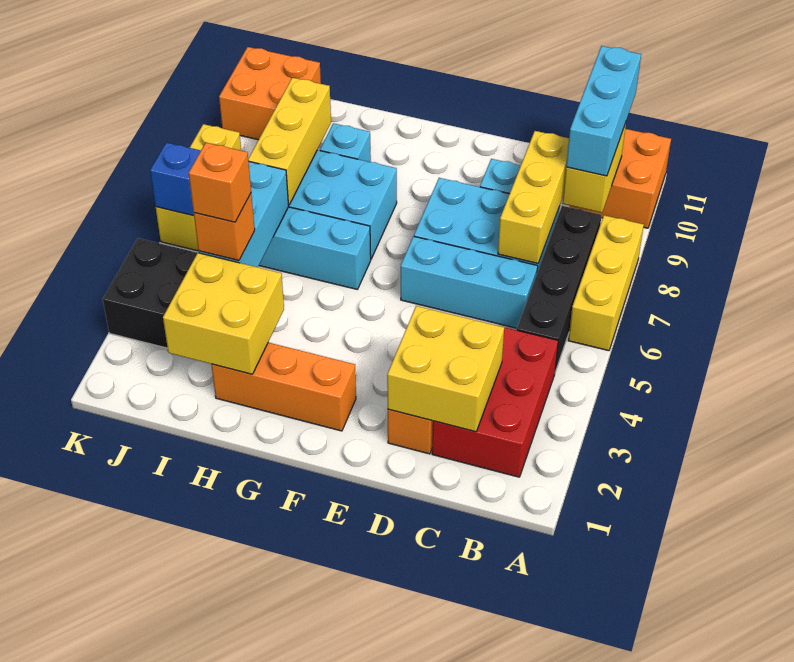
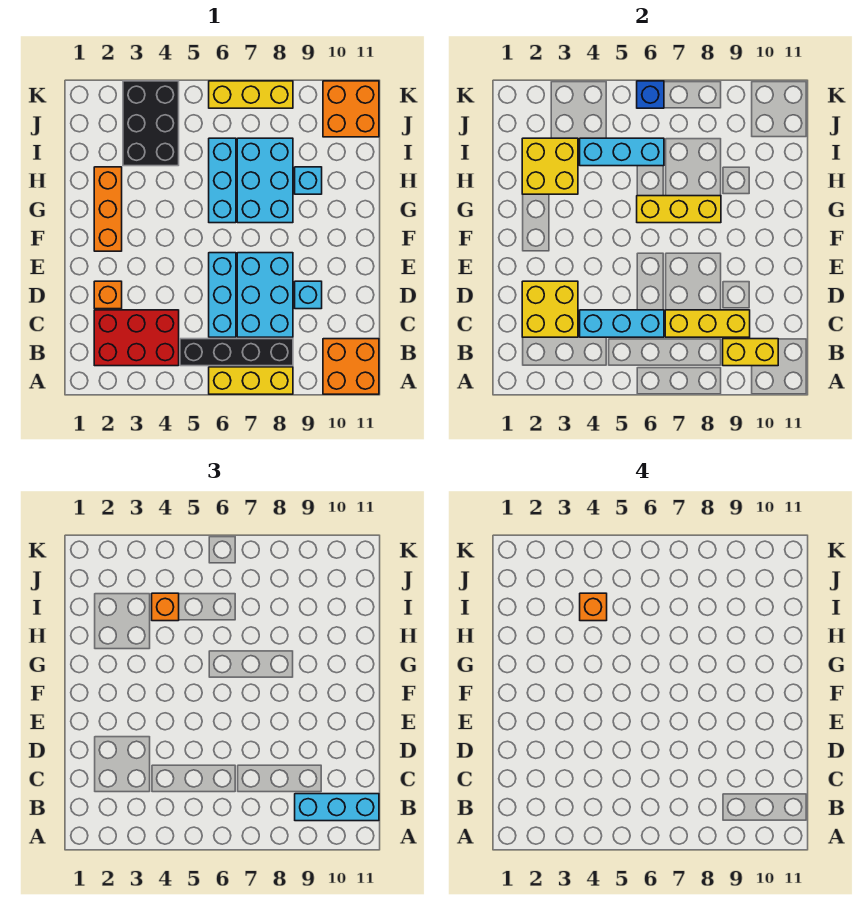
none -> cyan brick C4:C6 level 2
yellow brick I7:I9 level 2 -> yellow brick G6:G8 level 2

